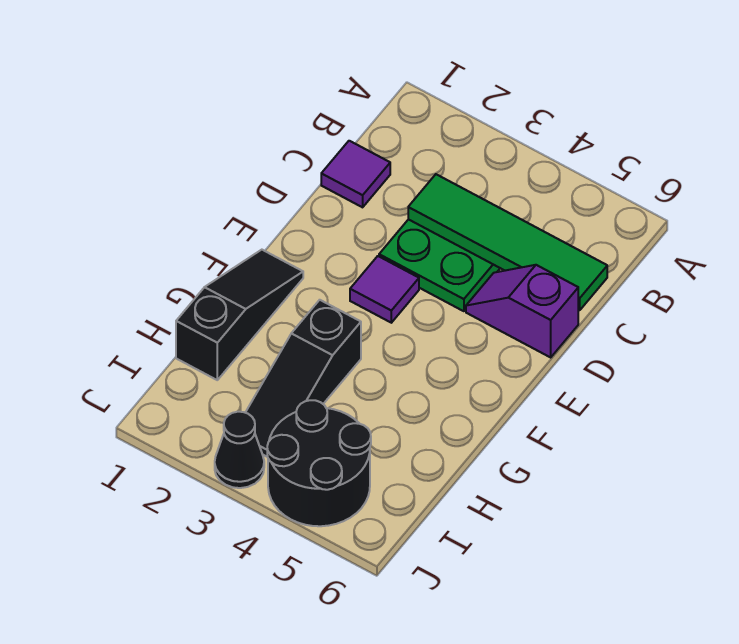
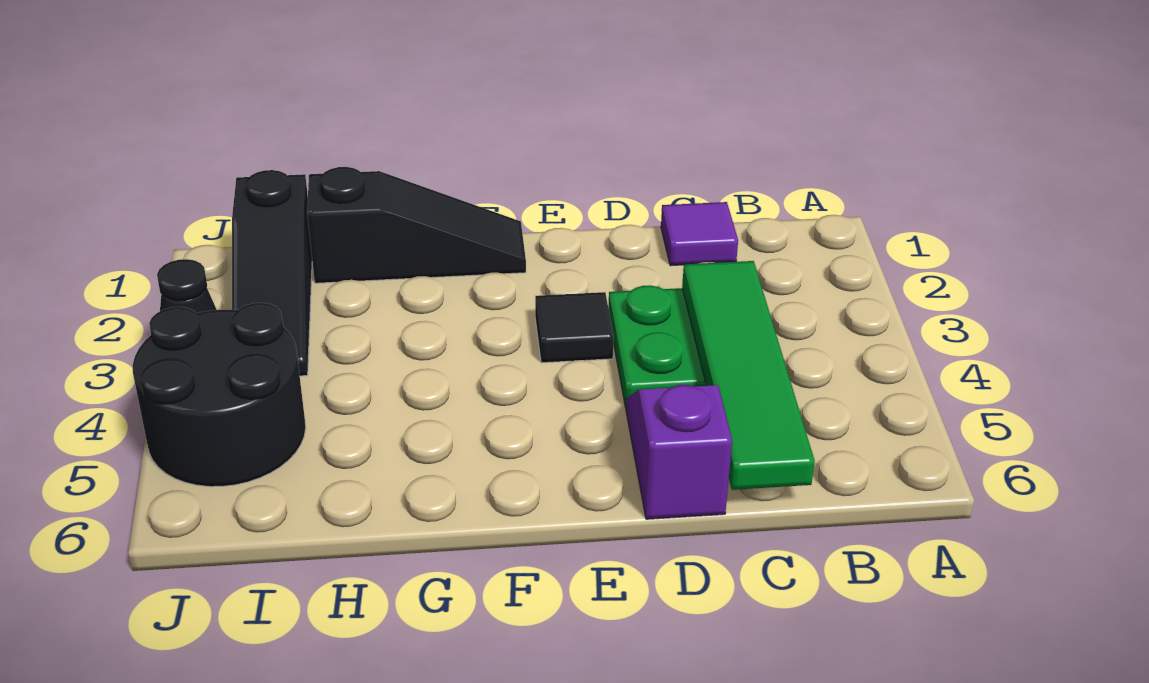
purple tile E3 level 1 -> black tile E3 level 1
black slope G3:I3 level 1 top G -> black slope I1:I3 level 1 top 1

